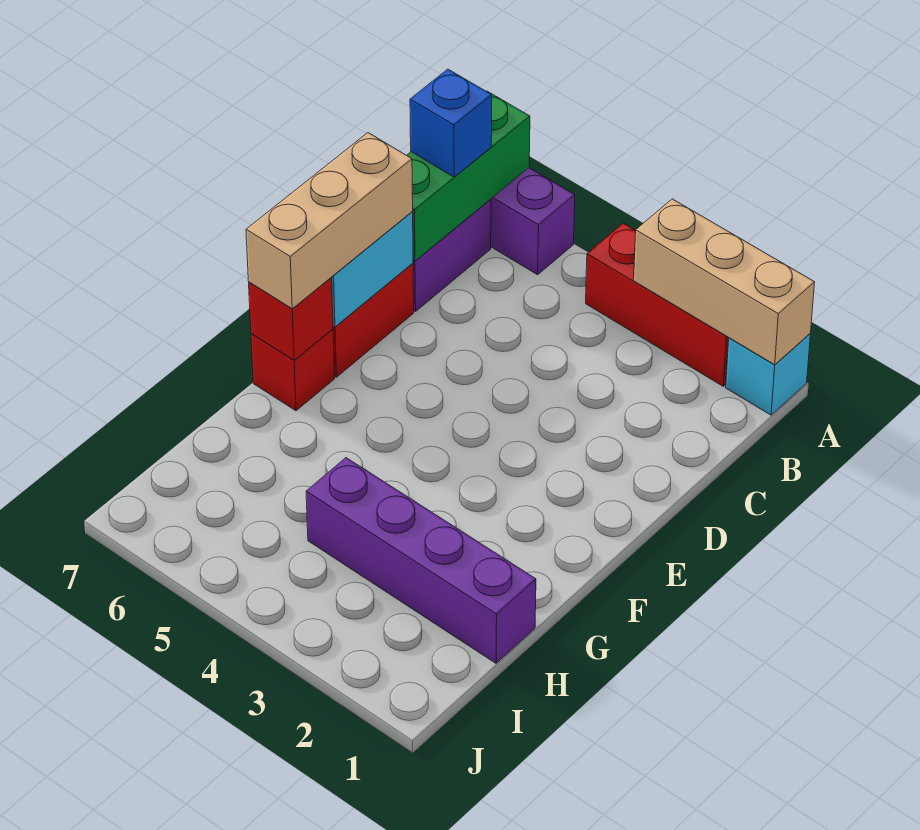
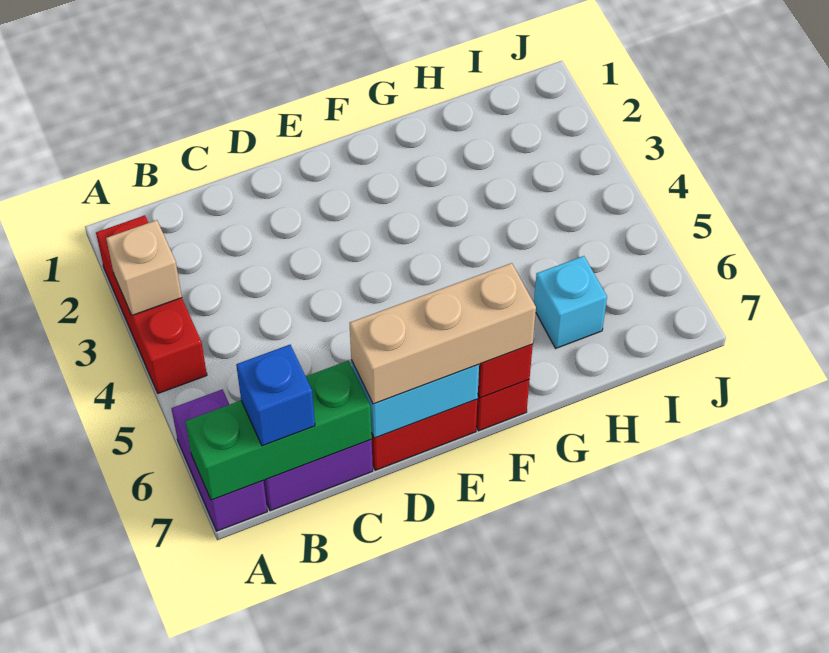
cyan brick A1 level 1 -> cyan brick H6 level 1
tan brick A1:A3 level 2 -> tan brick A3 level 2
purple brick H1:H4 level 1 -> none

